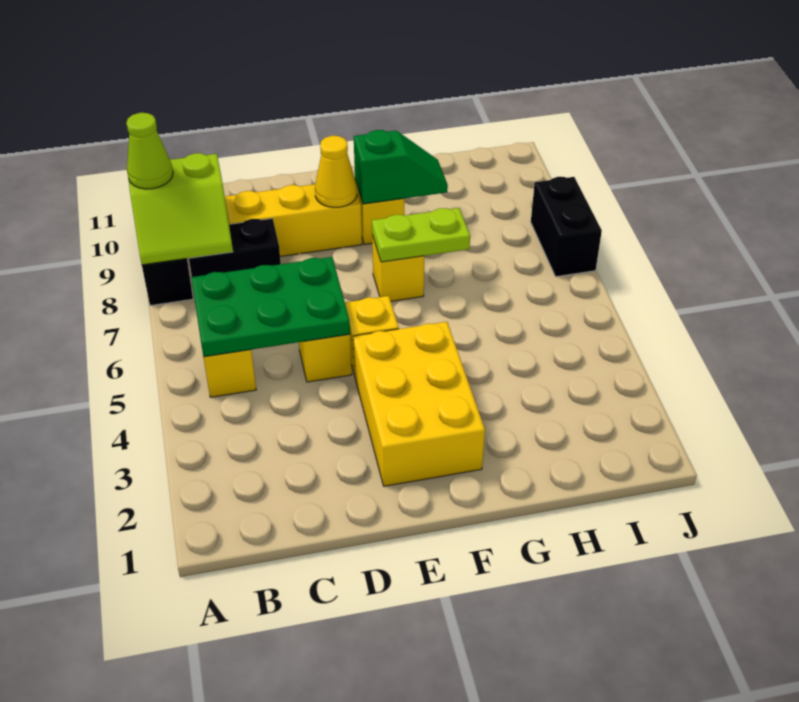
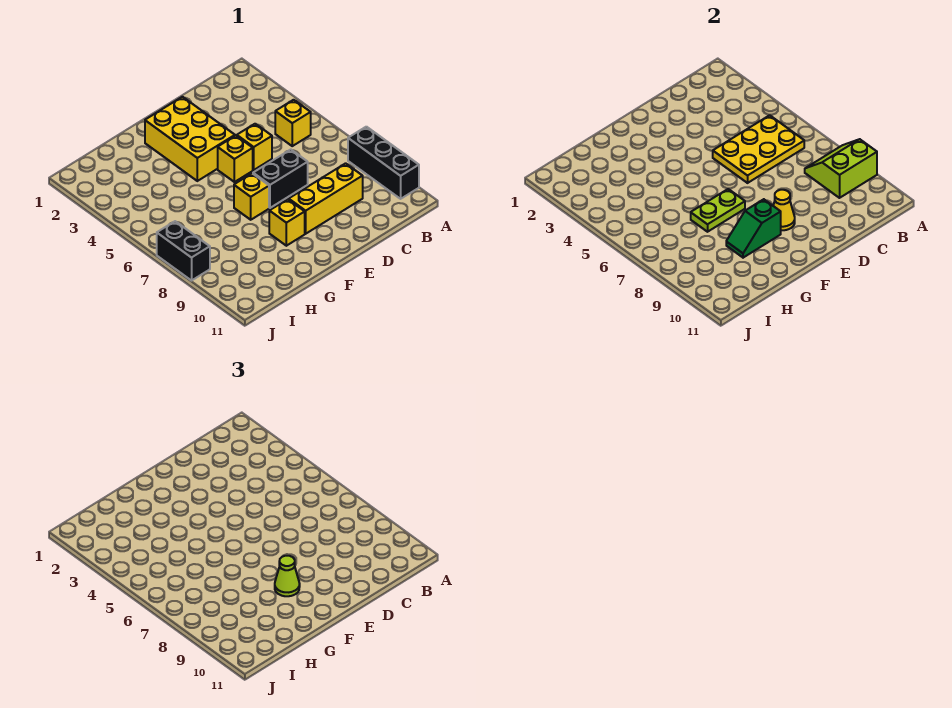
lime cone A9 level 3 -> lime cone F9 level 3
green plate B5:D6 level 2 -> yellow plate B5:D6 level 2
black brick B8:C8 level 1 -> black brick D7:E7 level 1

